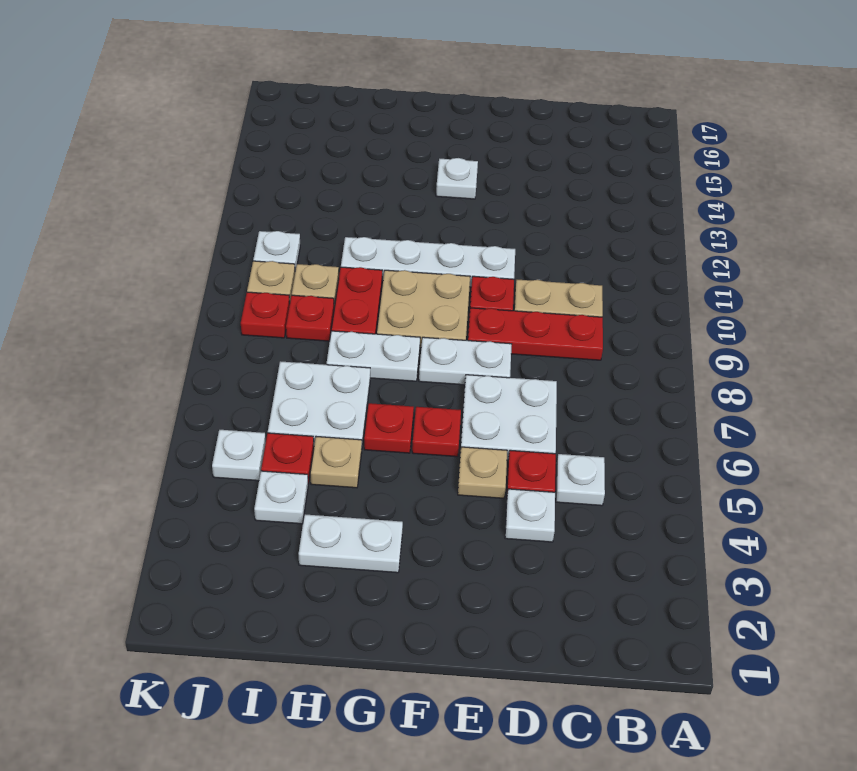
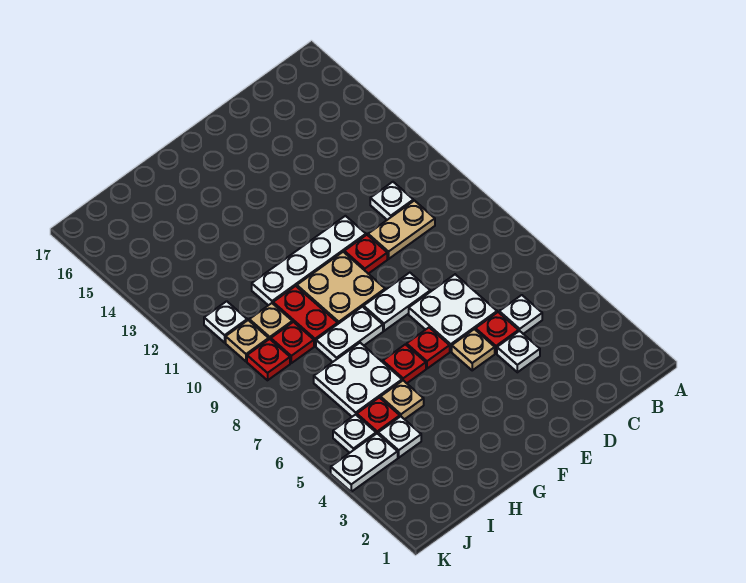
red plate C9:E9 level 1 -> none
white plate F14 level 1 -> white plate C11 level 1
white plate G3:H3 level 1 -> white plate J4:K4 level 1

